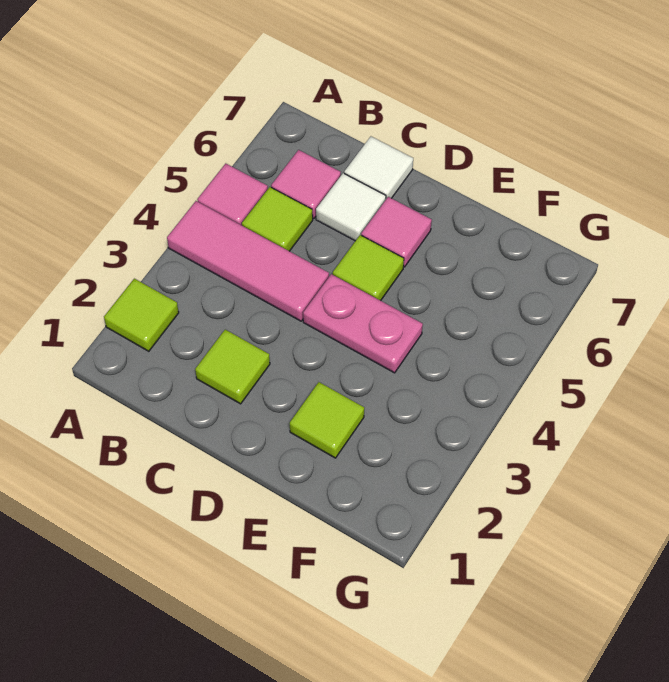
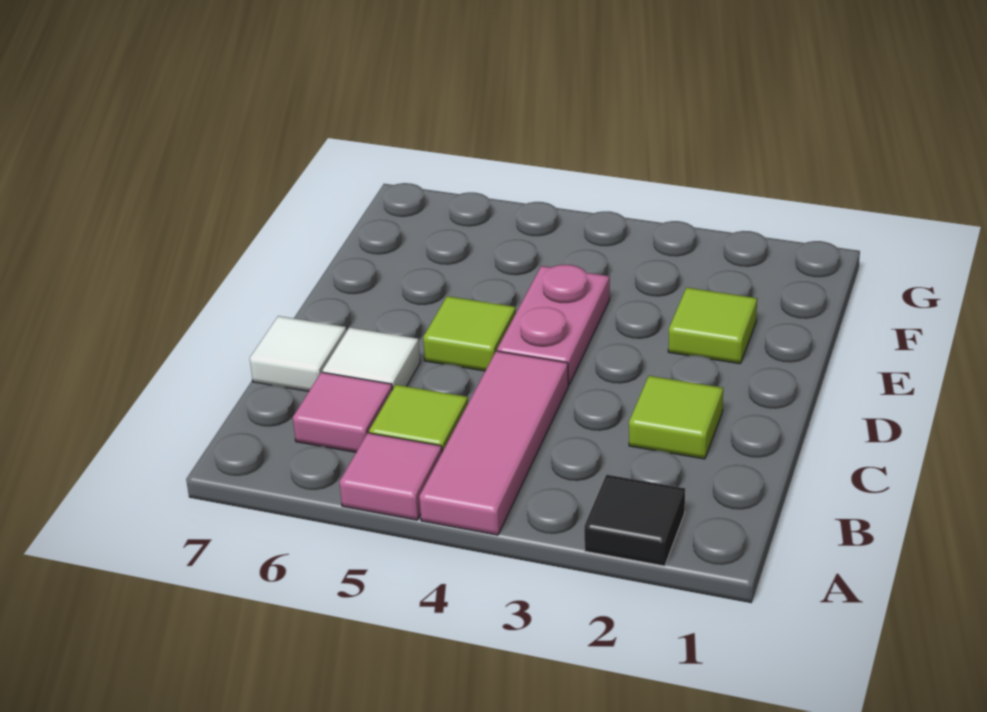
lime tile A2 level 1 -> black tile A2 level 1
pink tile D6 level 1 -> none

